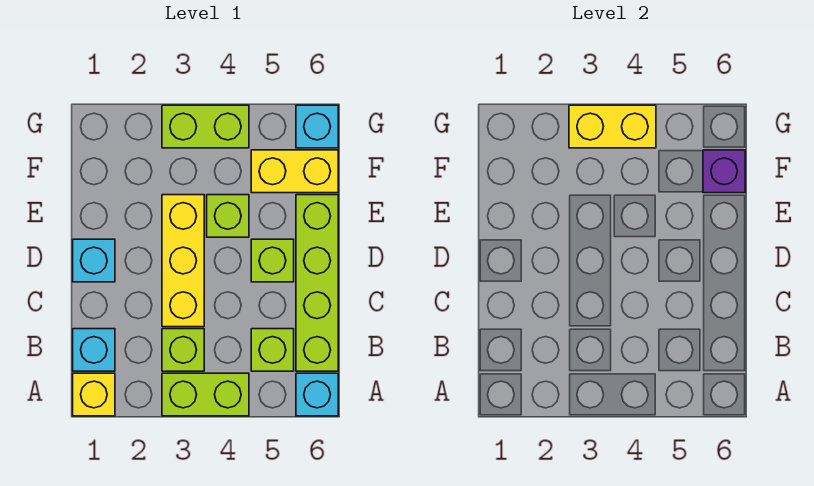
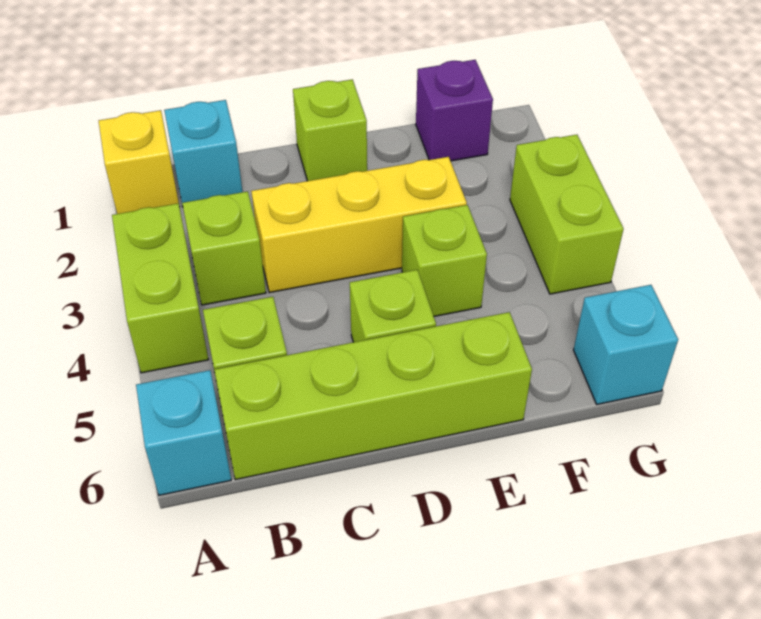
cyan brick D1 level 1 -> lime brick D1 level 1
yellow brick F5:F6 level 1 -> none
purple brick F6 level 2 -> purple brick F1 level 1
yellow brick G3:G4 level 2 -> none

